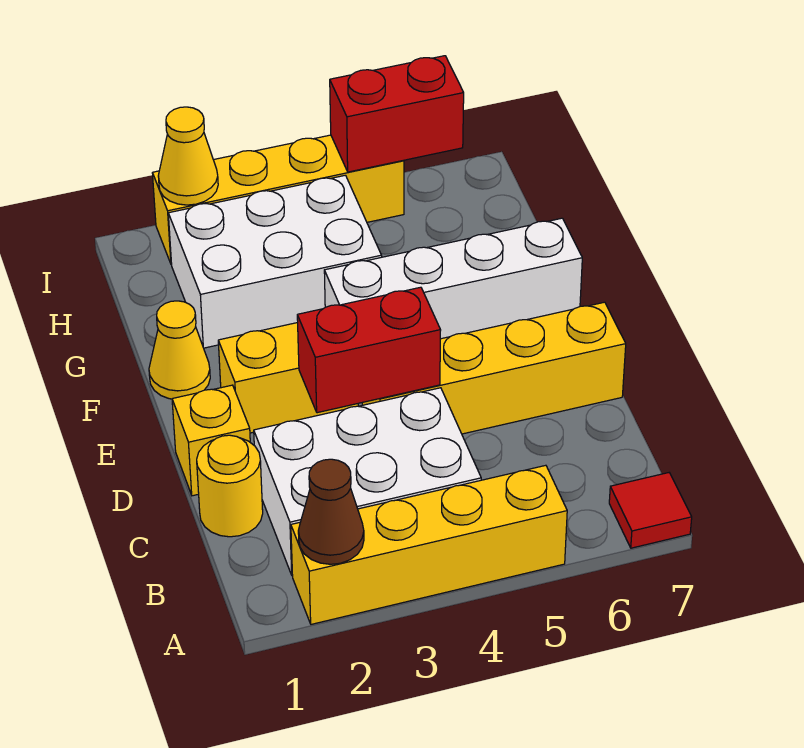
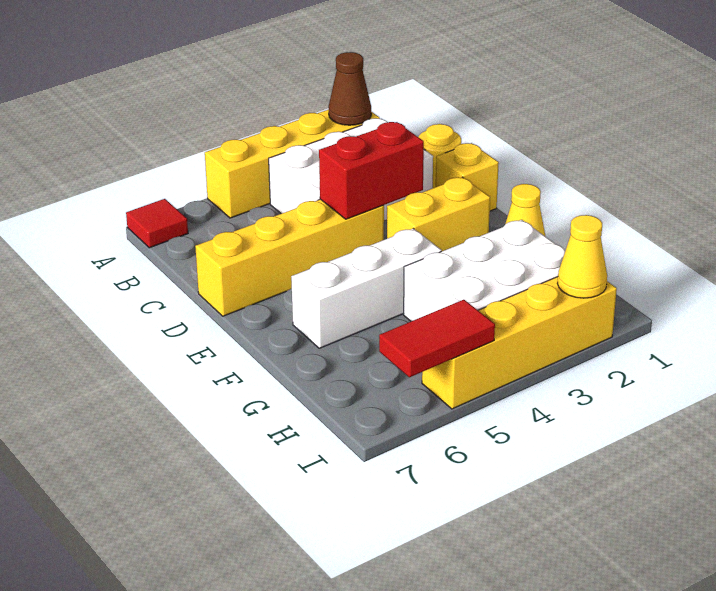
white brick F4:F7 level 1 -> white brick F4:F6 level 1
red brick I5:I6 level 2 -> red tile I5:I6 level 2

